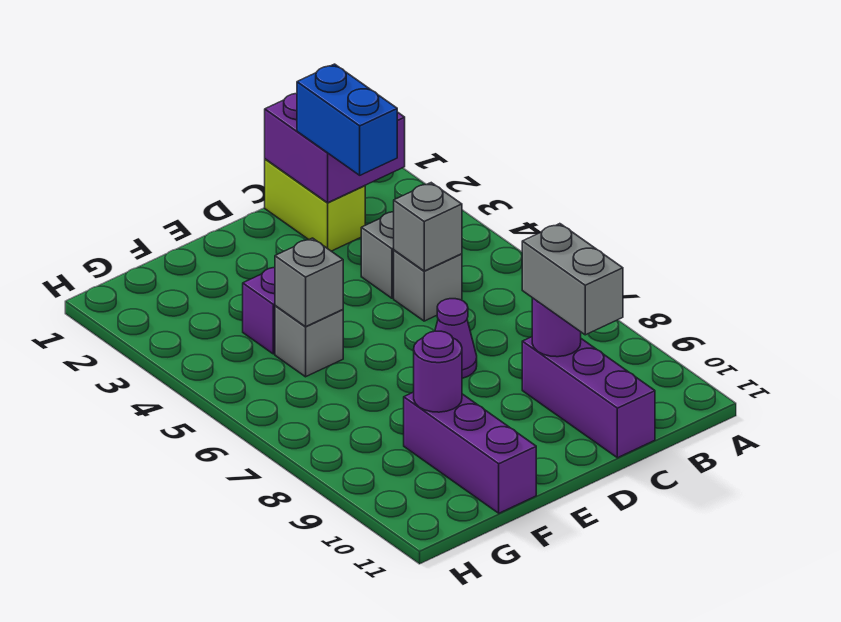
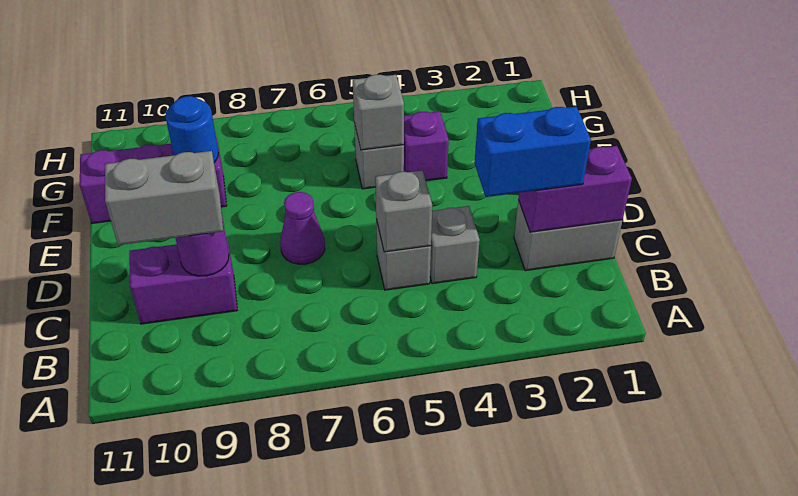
purple brick B1:C2 level 2 -> purple brick C1:C2 level 2
lime brick C1:C2 level 1 -> grey brick C1:C2 level 1
purple brick C9:C11 level 1 -> purple brick C9:C10 level 1
purple round brick F9 level 2 -> blue round brick F9 level 2

